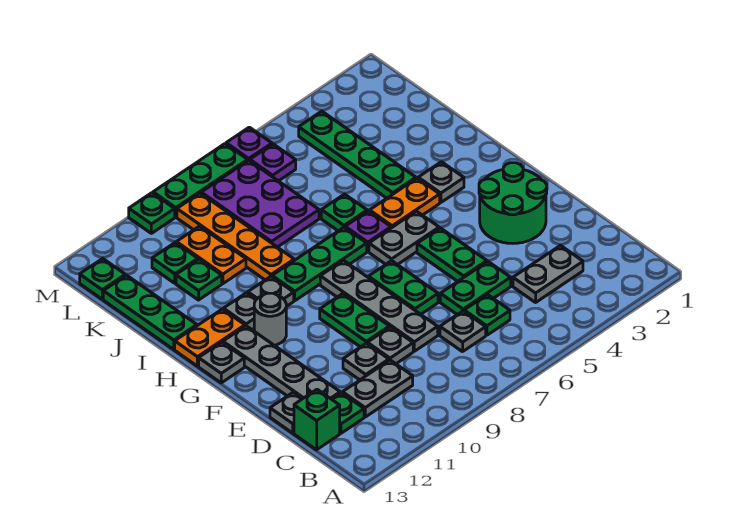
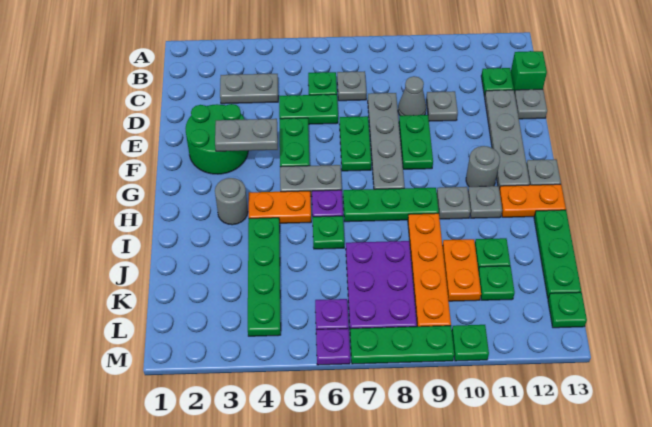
grey plate C10:C11 level 1 -> grey plate F3:F4 level 2
grey plate D9 level 1 -> grey cone D9 level 1
grey plate H3 level 1 -> grey round brick H3 level 1

